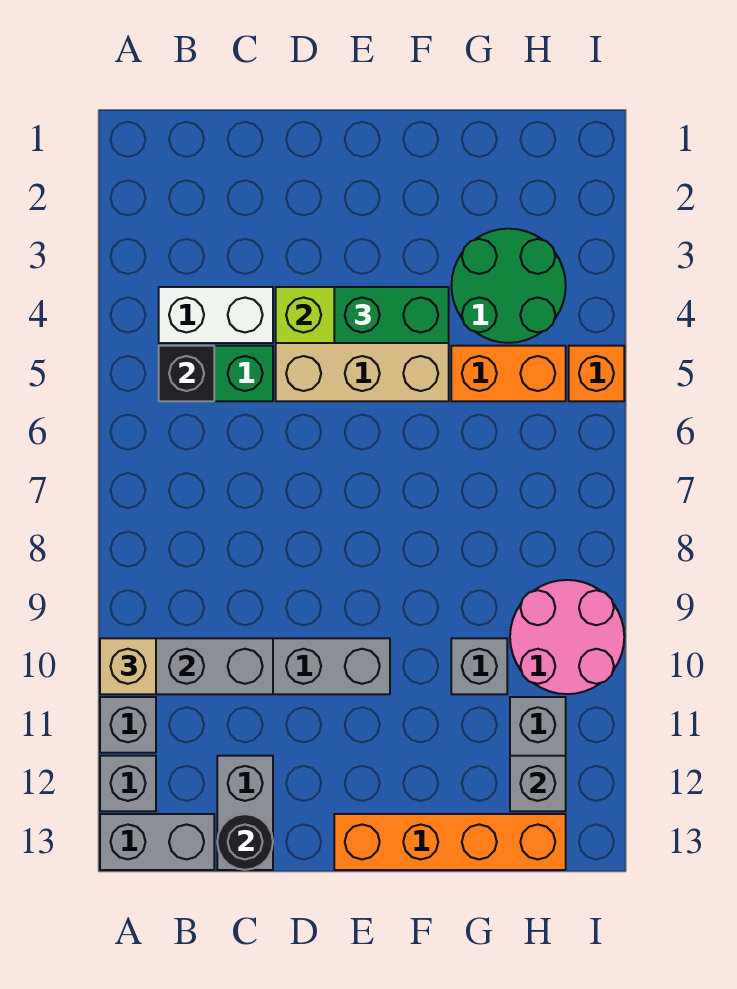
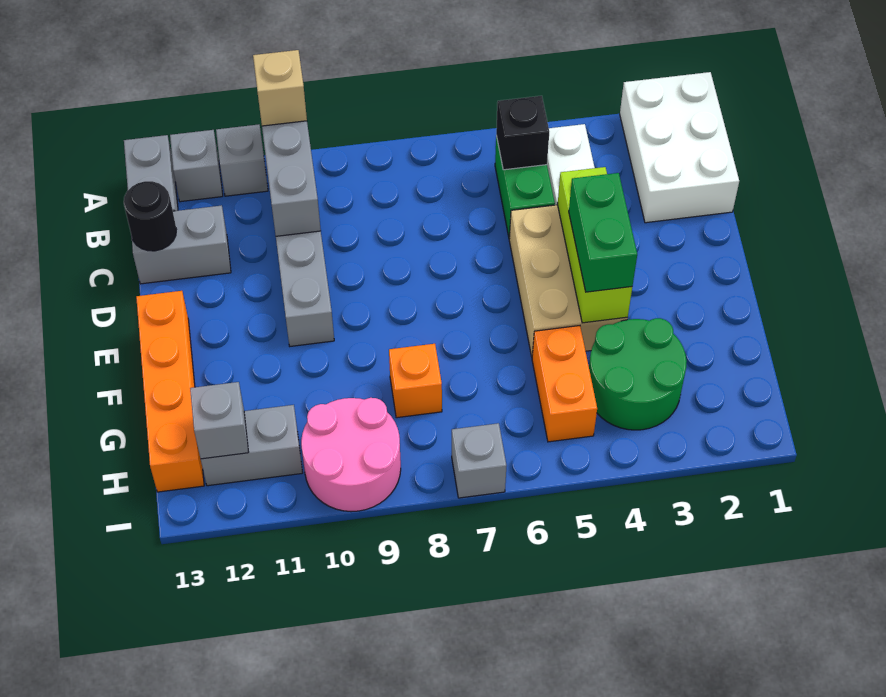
none -> white brick A1:C2 level 1
grey brick G10 level 1 -> grey brick I7 level 1
orange brick I5 level 1 -> orange brick G8 level 1

